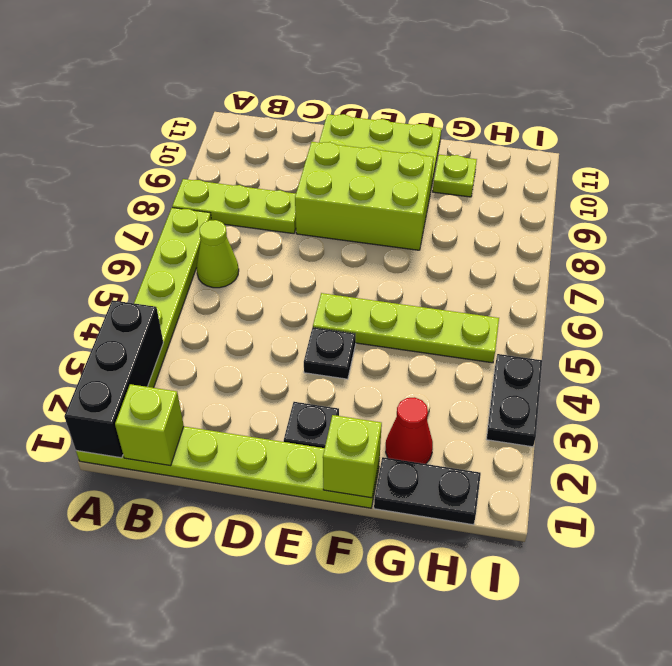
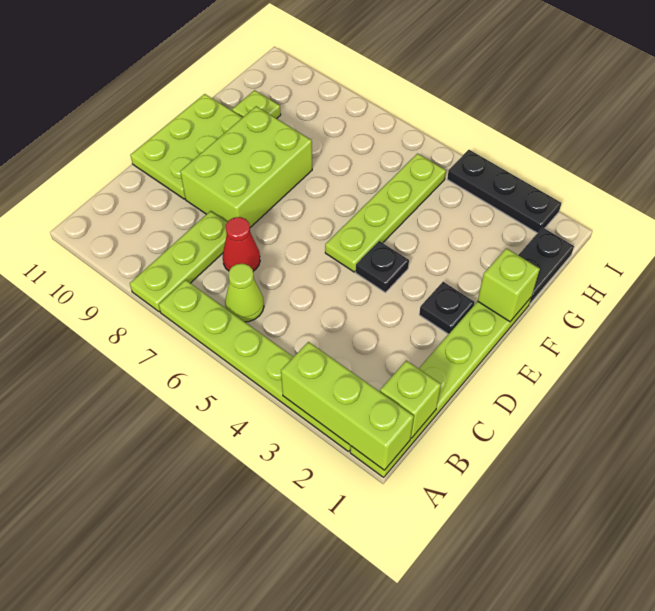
black brick A1:A3 level 2 -> lime brick A1:A3 level 2
red cone G2 level 1 -> red cone C7 level 1
black plate I3:I4 level 1 -> black plate I2:I4 level 1

